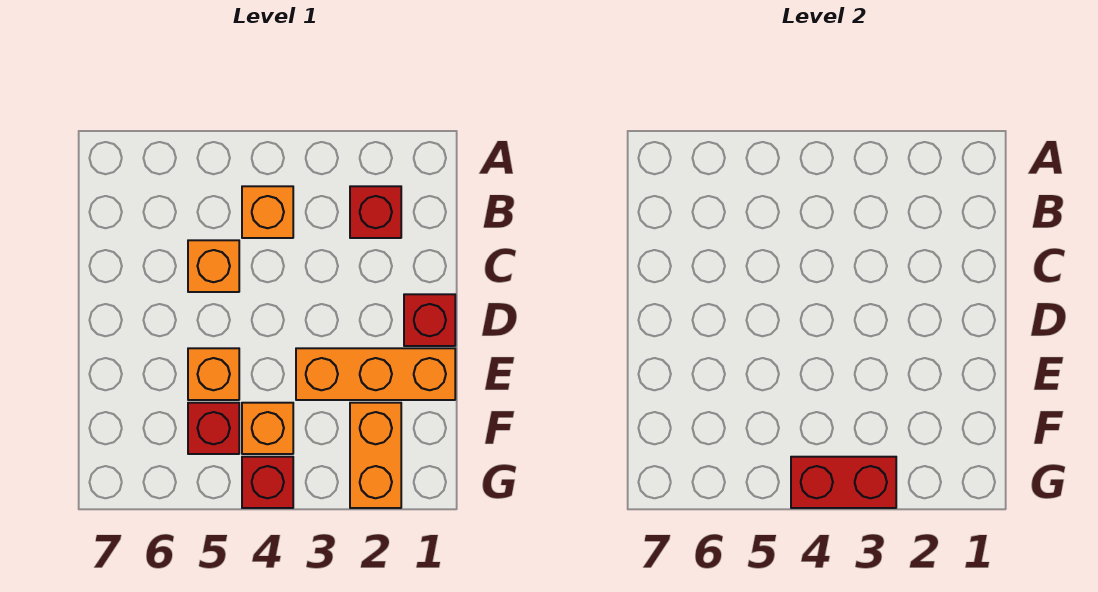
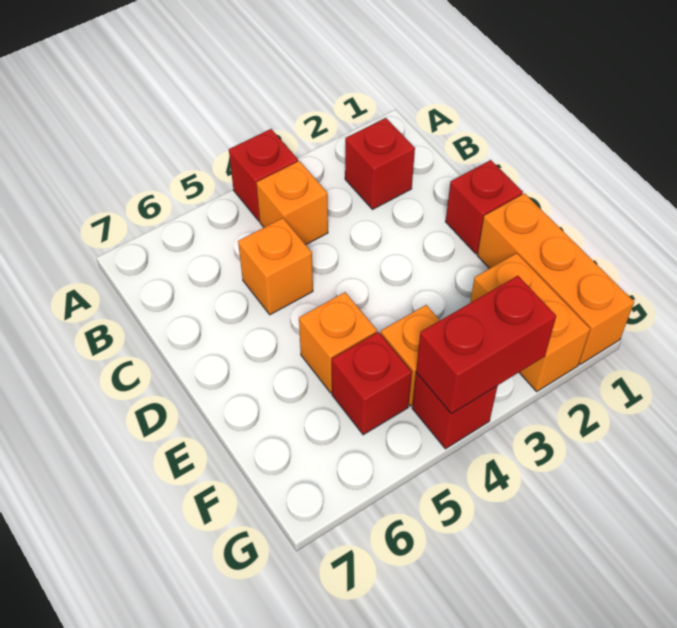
none -> red brick A4 level 1
orange brick E1:E3 level 1 -> orange brick E1:G1 level 1

